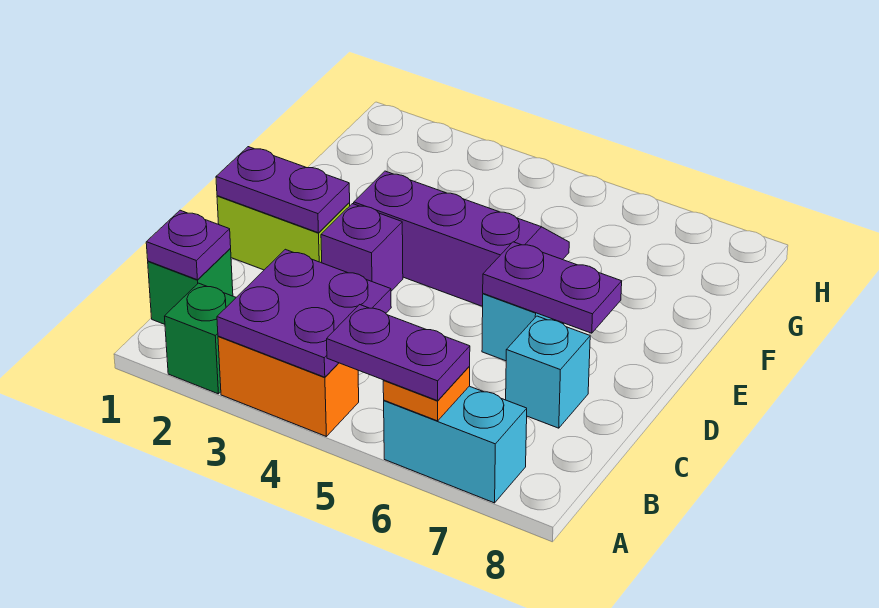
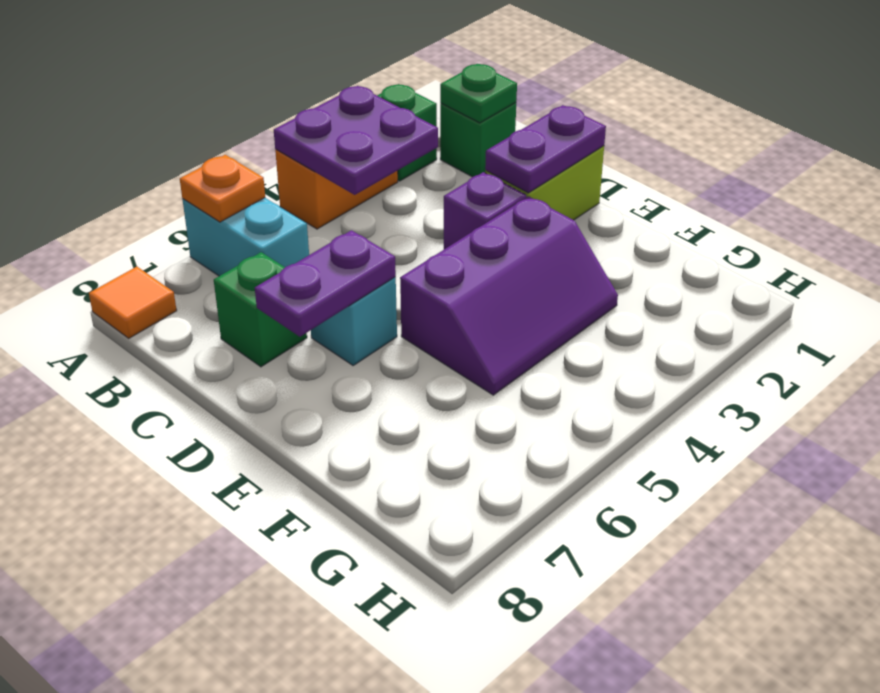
purple plate A5:A6 level 3 -> none
cyan brick A6:A7 level 1 -> cyan brick A6:B6 level 1
none -> orange tile A8 level 1
purple plate B1 level 2 -> green plate B1 level 2
cyan brick C7 level 1 -> green brick C7 level 1

